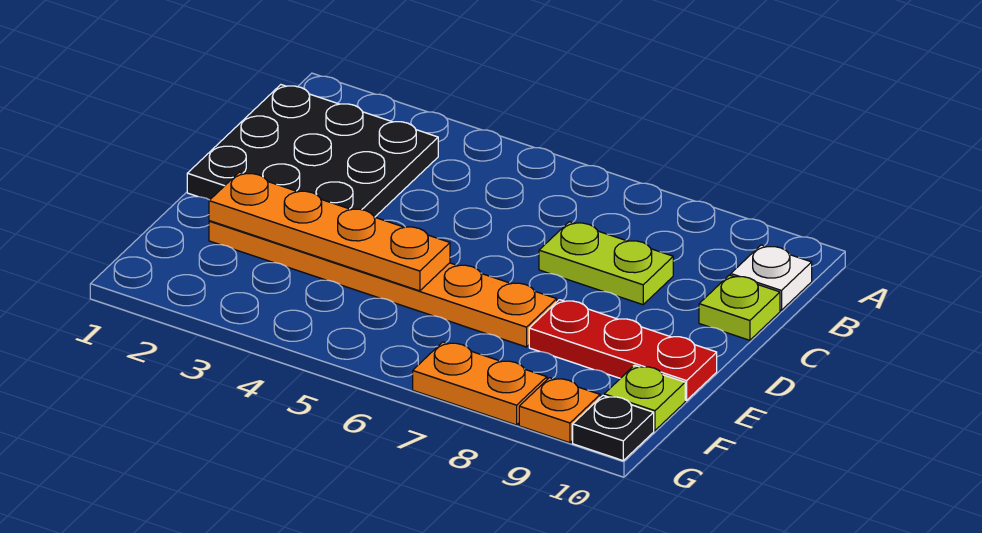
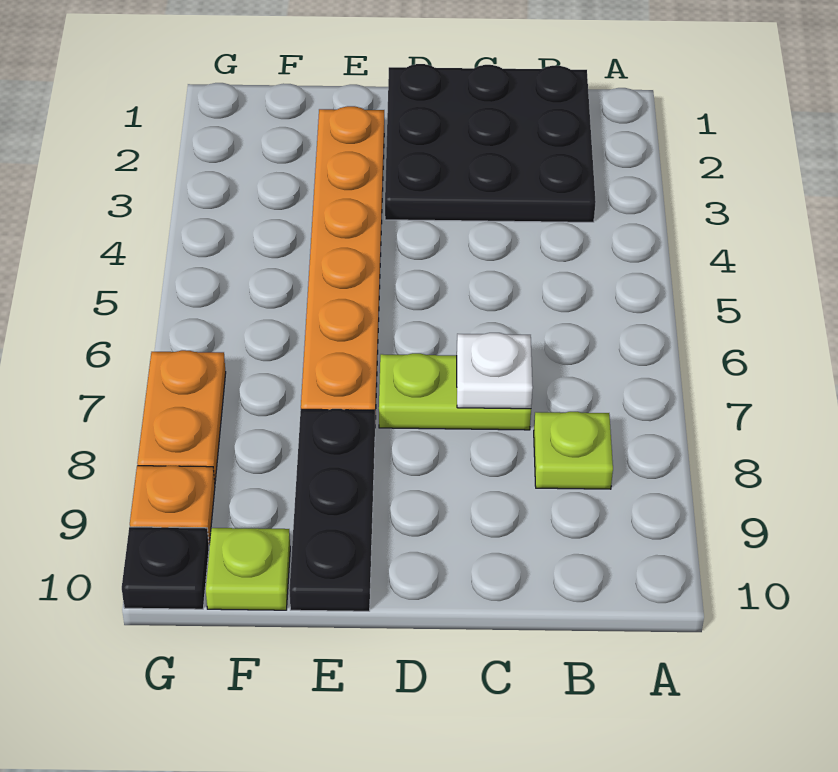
white plate B10 level 1 -> white plate C7 level 2
lime plate C7:C8 level 1 -> lime plate C7:D7 level 1
lime plate C10 level 1 -> lime plate B8 level 1
orange plate E2:E5 level 2 -> none
red plate E8:E10 level 1 -> black plate E8:E10 level 1

